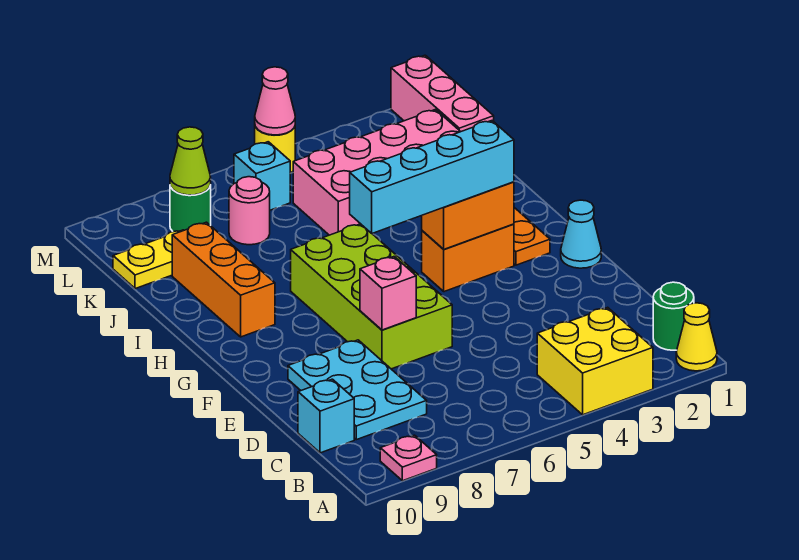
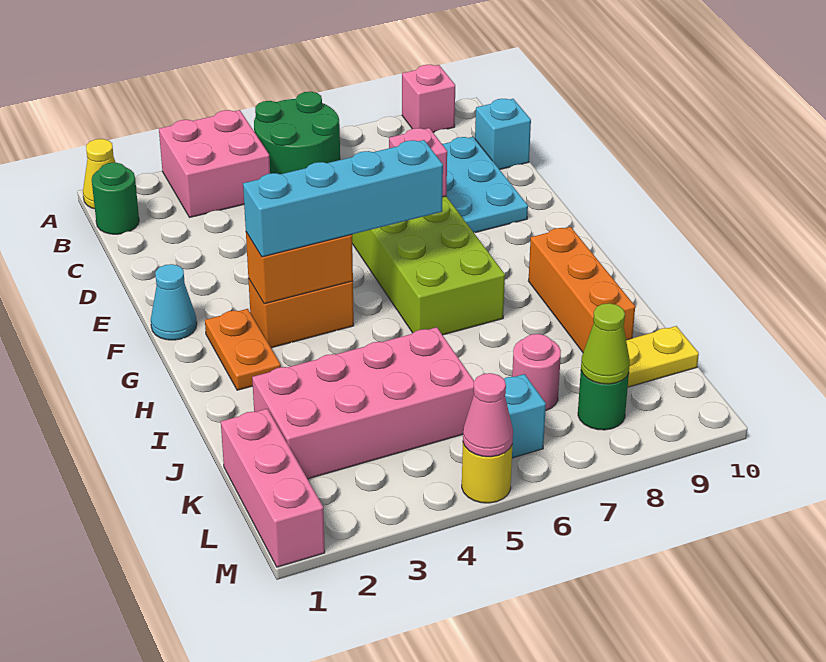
yellow brick A3:B4 level 1 -> pink brick A3:B4 level 1
none -> green round brick A5:B6 level 1
pink plate A9 level 1 -> pink brick A9 level 1

